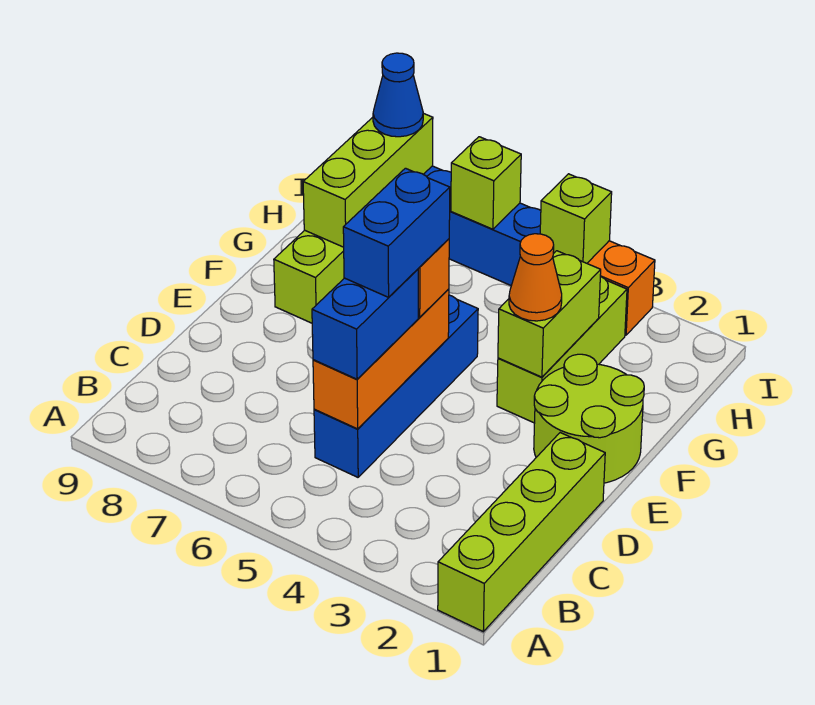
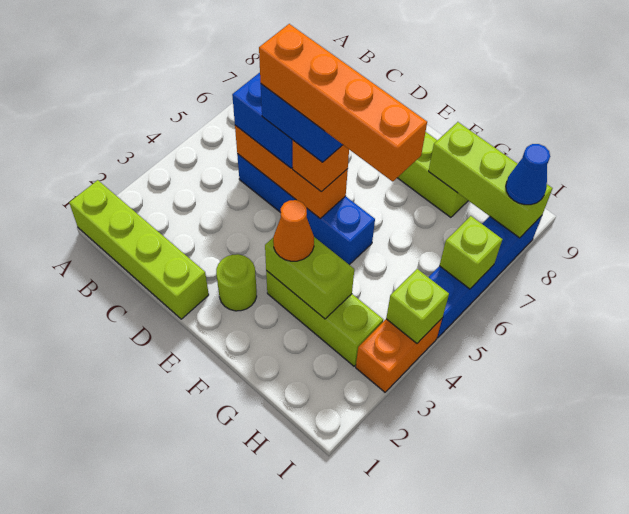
none -> orange brick D5:G5 level 5
lime round brick E1:F2 level 1 -> lime round brick E2 level 1

